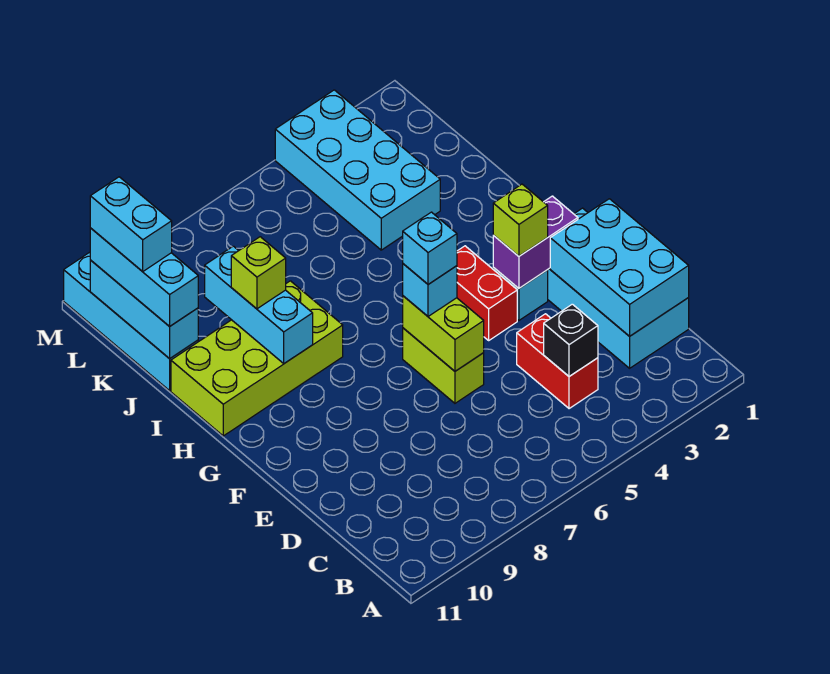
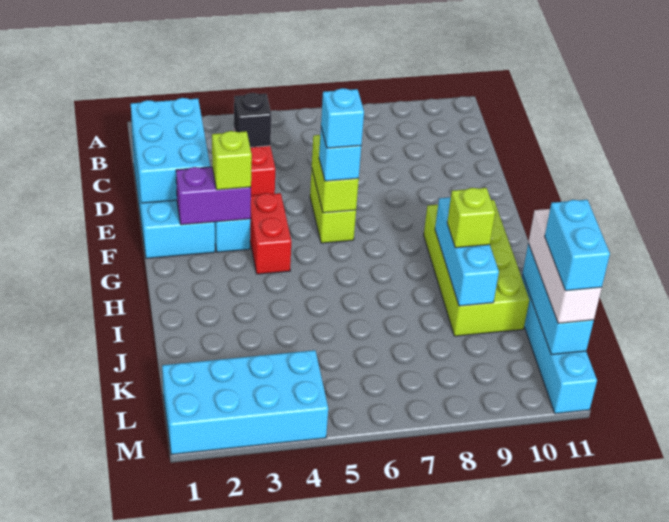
lime brick H8:I11 level 1 -> lime brick G9:J10 level 1
cyan brick J3:M4 level 1 -> cyan brick L1:M4 level 1
cyan brick J11:L11 level 3 -> white brick J11:L11 level 3

